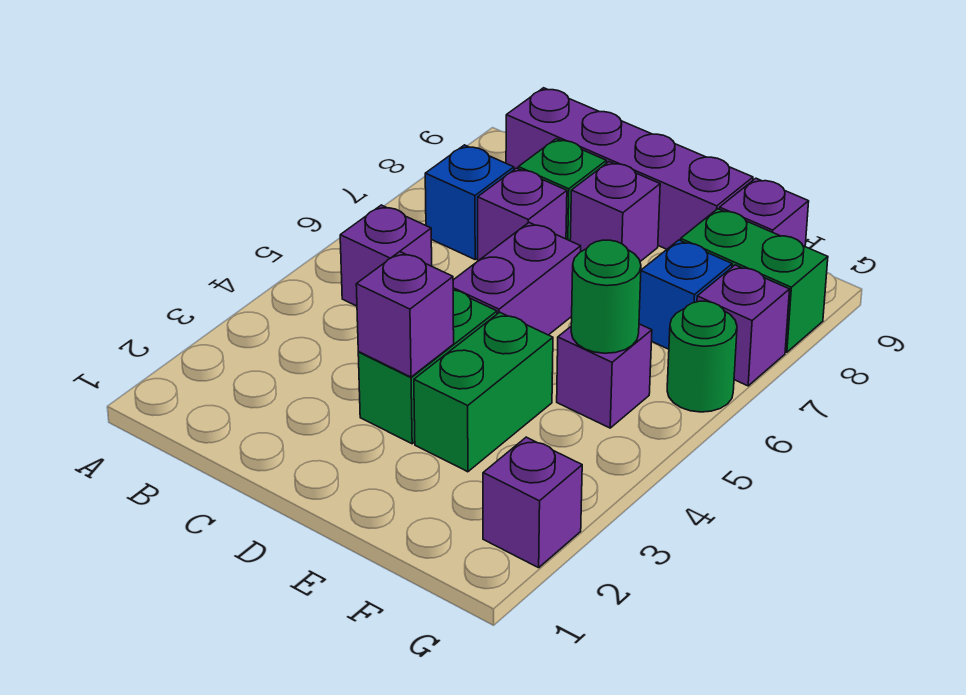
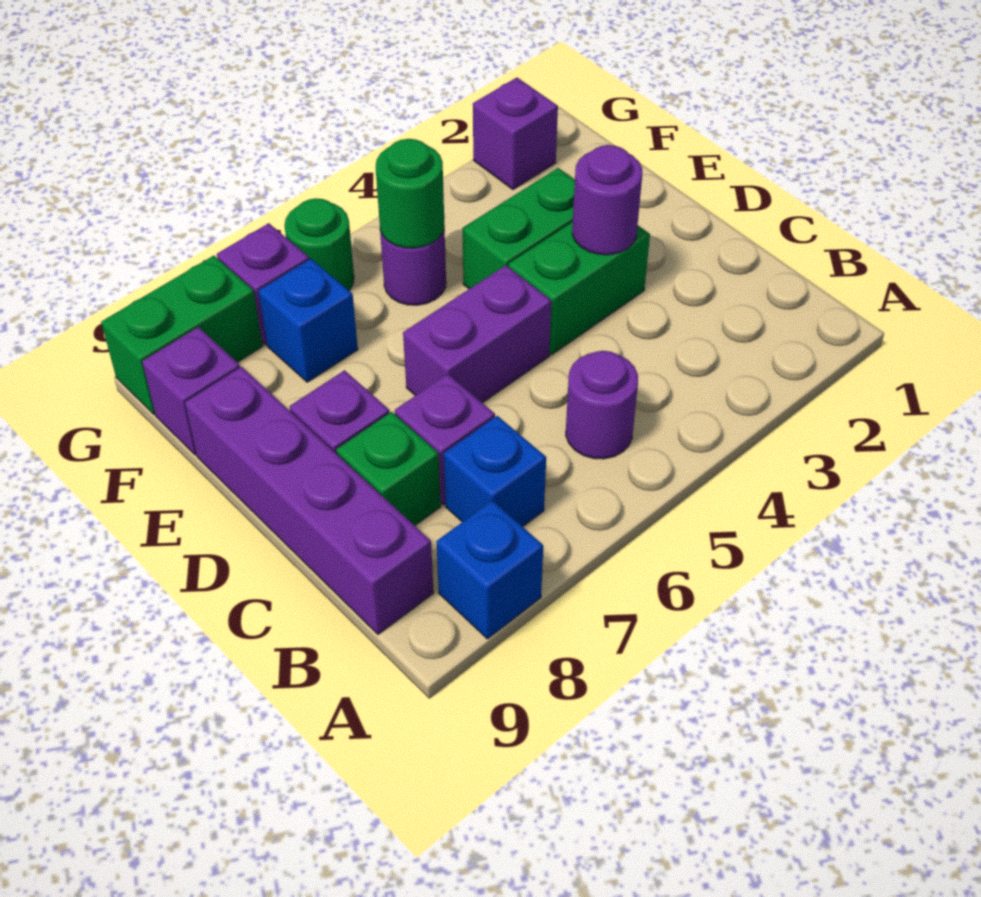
none -> blue brick A8 level 1
purple brick B5 level 1 -> purple round brick B5 level 1
purple brick D3 level 2 -> purple round brick D3 level 2
purple brick F5 level 1 -> purple round brick F5 level 1
green brick F8:G8 level 1 -> green brick G8:G9 level 1

